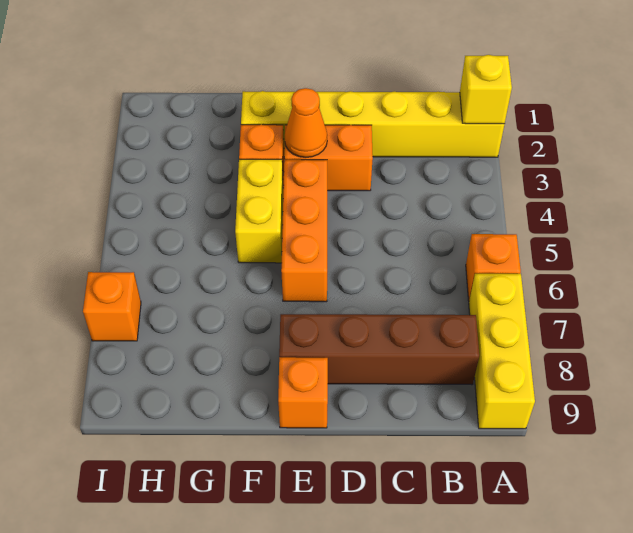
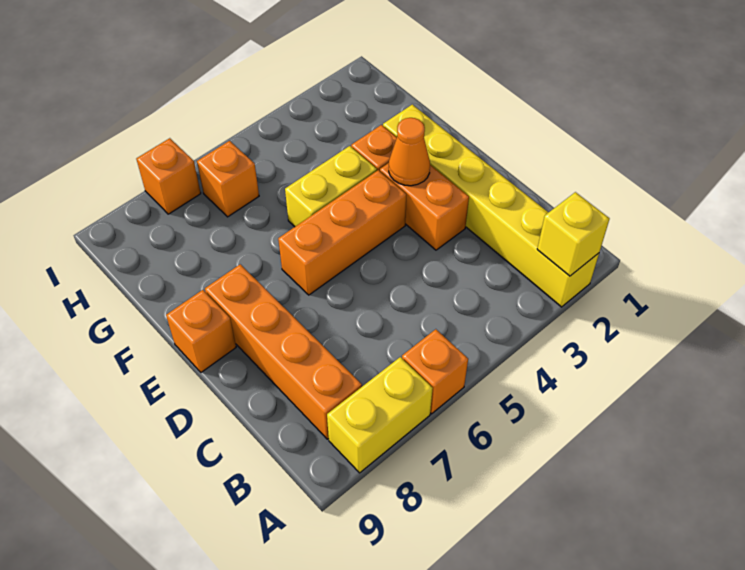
yellow brick A7:A9 level 1 -> yellow brick A7:A8 level 1
brown brick B8:E8 level 1 -> orange brick B8:E8 level 1
none -> orange brick H6 level 1

